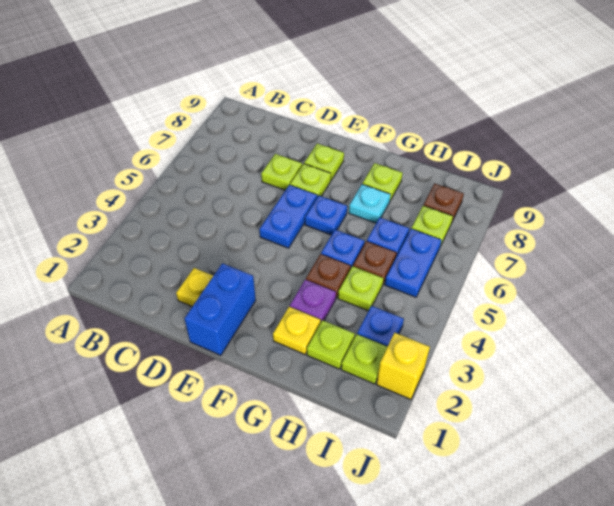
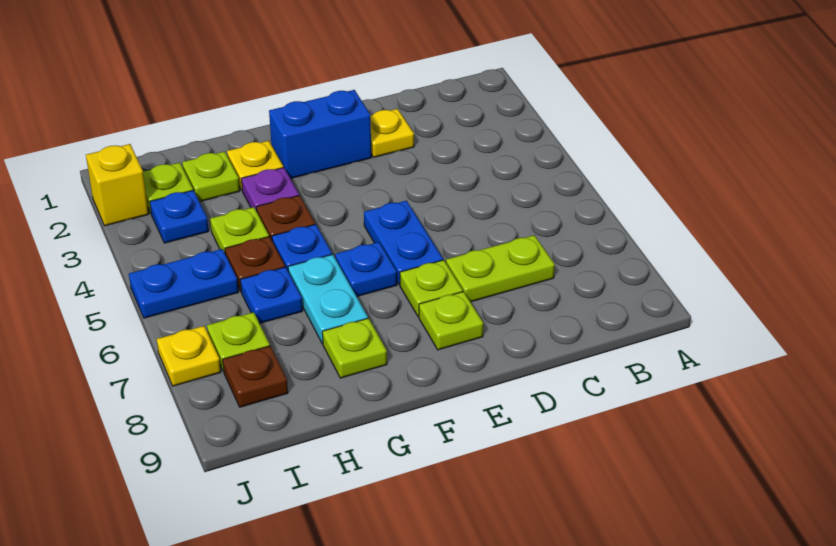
lime plate D7 level 1 -> lime plate C7:D7 level 1
blue brick E1:E2 level 1 -> blue brick E2:F2 level 1
cyan plate G7 level 1 -> cyan plate G6:G7 level 1
blue plate I5:I6 level 1 -> blue plate I5:J5 level 1
none -> yellow plate J7 level 1

